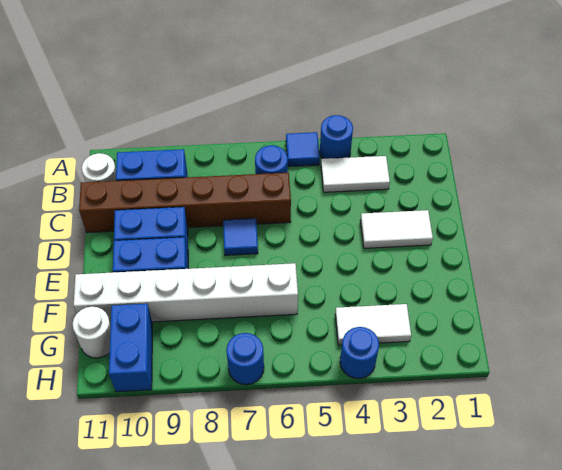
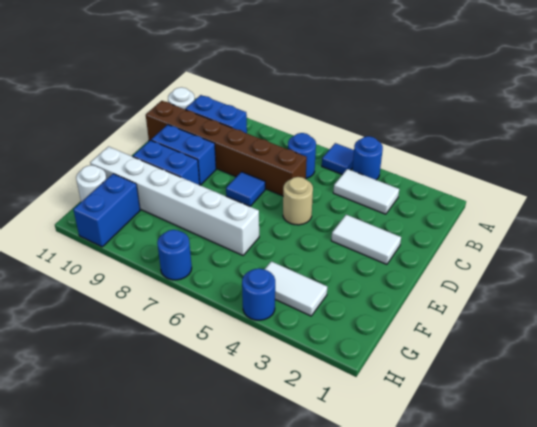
none -> tan round brick D5 level 1

